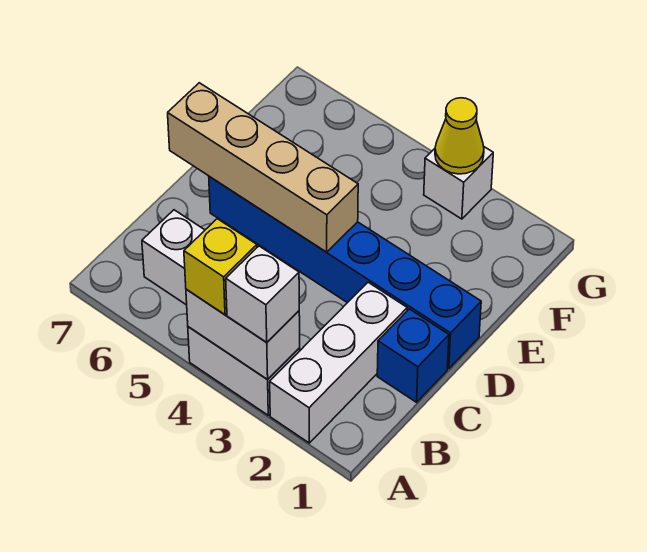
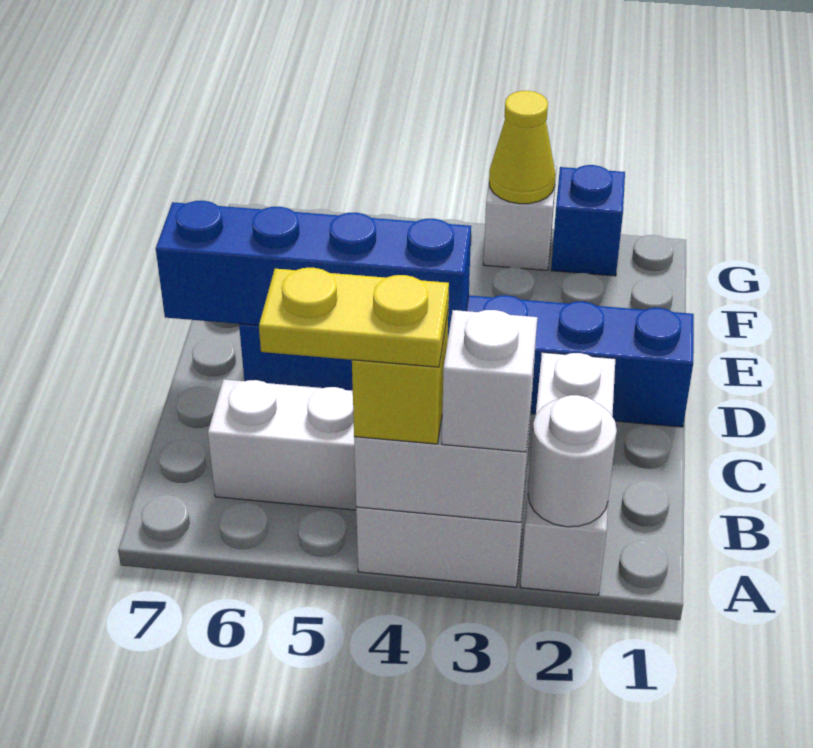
none -> white round brick A2 level 2
none -> yellow plate A4:A5 level 4
blue brick C1 level 1 -> blue brick G2 level 1
tan brick D4:D7 level 2 -> blue brick D4:D7 level 2

